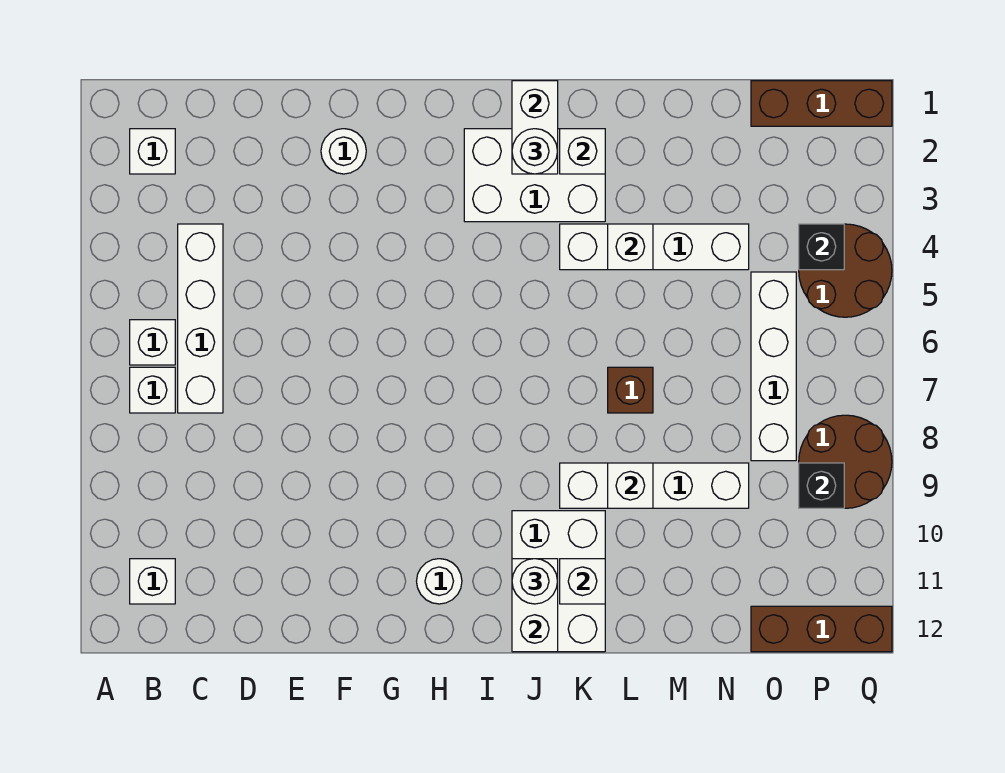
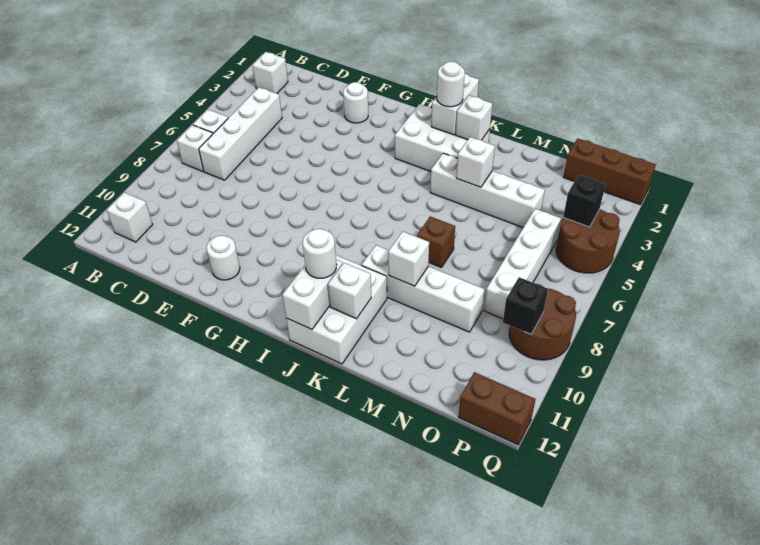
white round brick H11 level 1 -> white round brick F11 level 1
brown brick O12:Q12 level 1 -> brown brick P12:Q12 level 1

